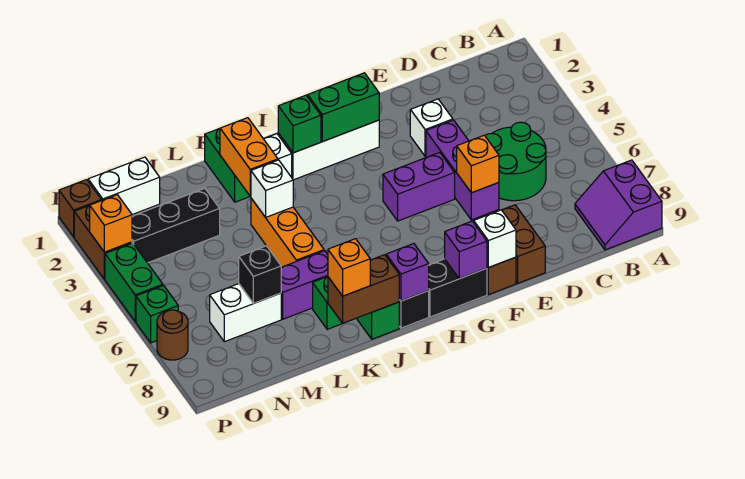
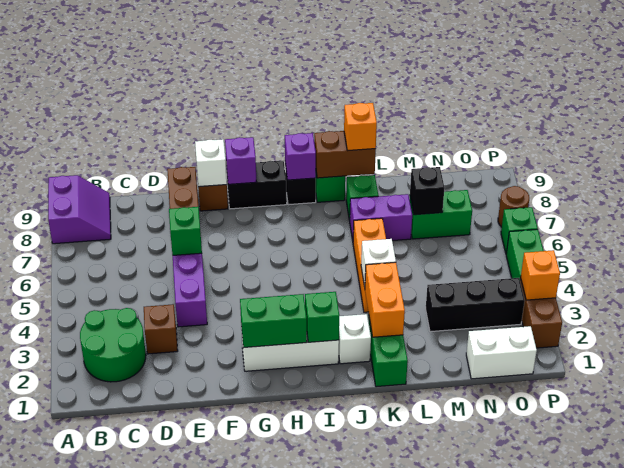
green round brick C5:D6 level 1 -> green round brick B2:C3 level 1
white brick E3 level 1 -> none
orange brick E6 level 2 -> green brick E6 level 2
purple brick F5:G5 level 1 -> none
white brick M7:N7 level 1 -> green brick M7:N7 level 1
brown brick P1 level 1 -> brown brick D3 level 1

